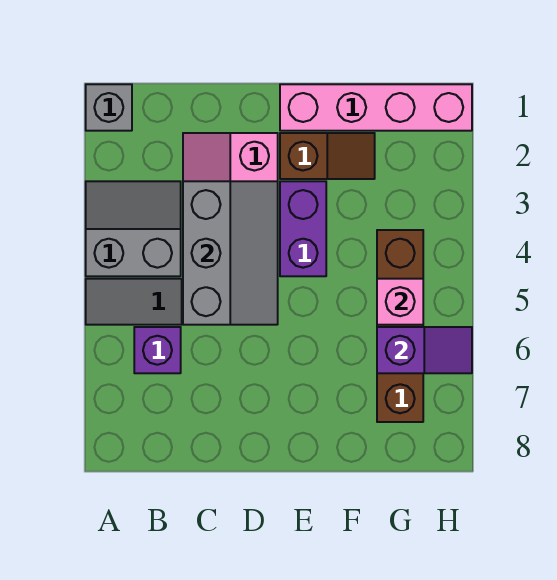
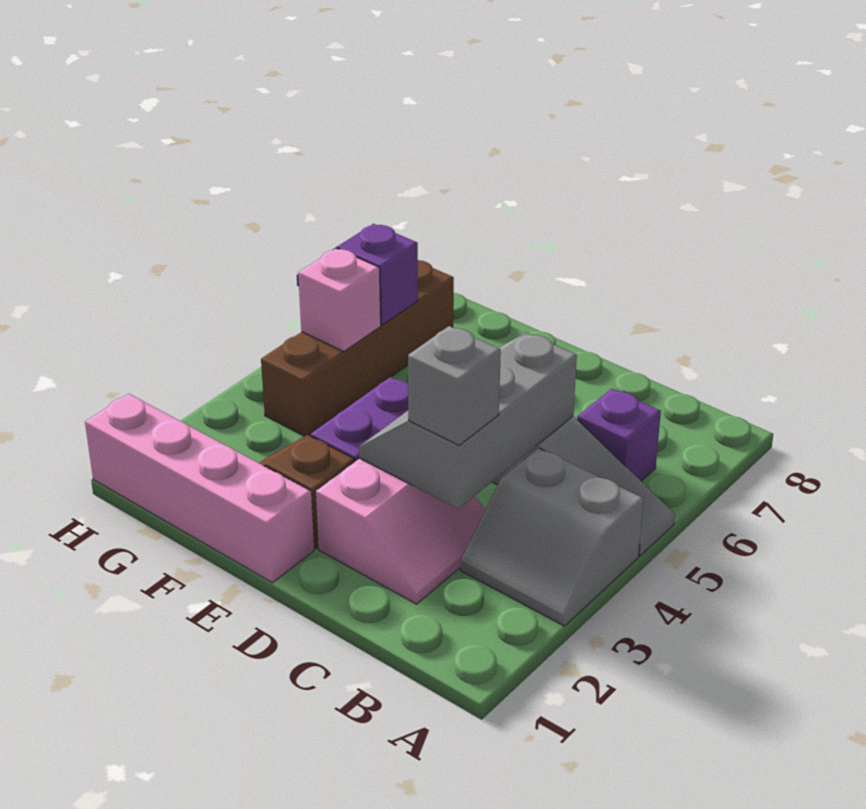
grey brick A1 level 1 -> grey brick C3 level 3

